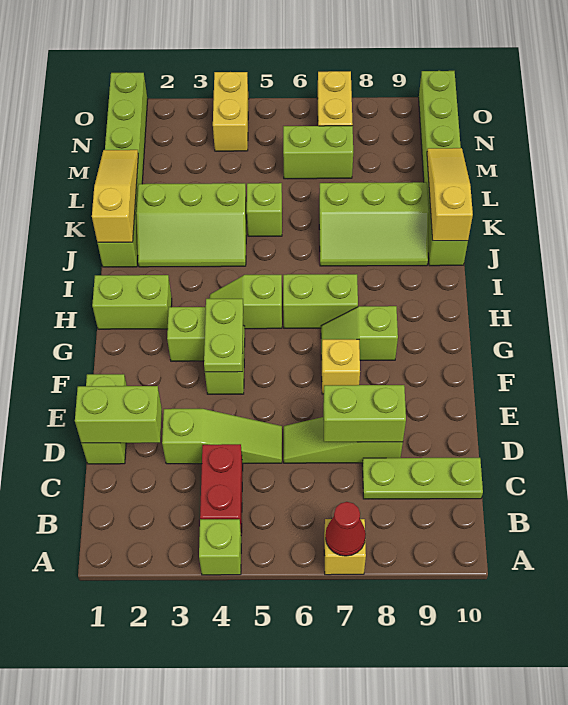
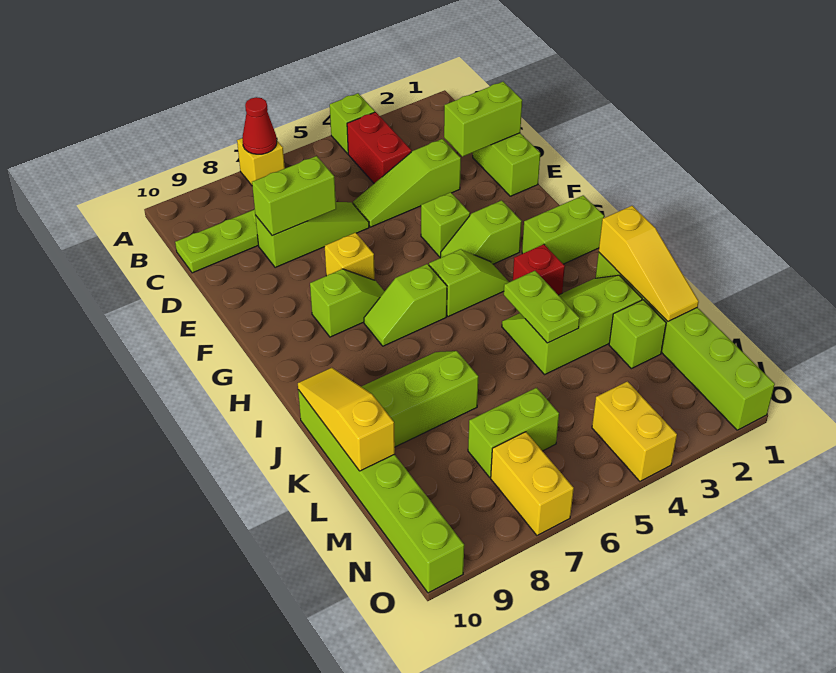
lime plate F4:G4 level 2 -> lime plate J4:K4 level 2
lime brick H6:H7 level 1 -> lime slope H6:H7 level 1 top 6
none -> red brick I3 level 1
yellow slope J10:L10 level 2 top J -> yellow slope J10:L10 level 2 top L
lime brick K5 level 1 -> lime brick L2 level 1

